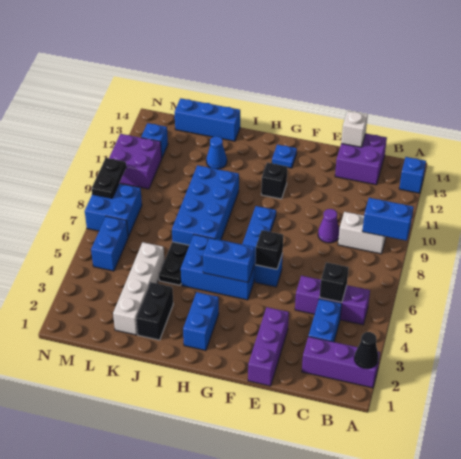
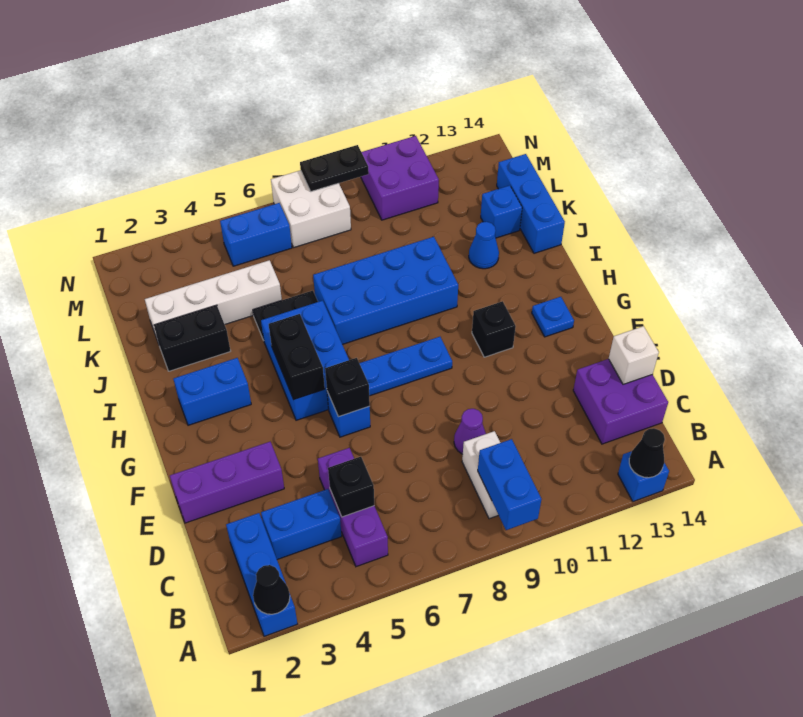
purple brick A2:C2 level 1 -> blue brick A2:C2 level 1
none -> black cone A13 level 2
blue brick G5:H5 level 2 -> black brick G5:H5 level 2
blue brick M7:N8 level 1 -> white brick M7:N8 level 1
blue brick M12 level 1 -> blue brick K13 level 1

